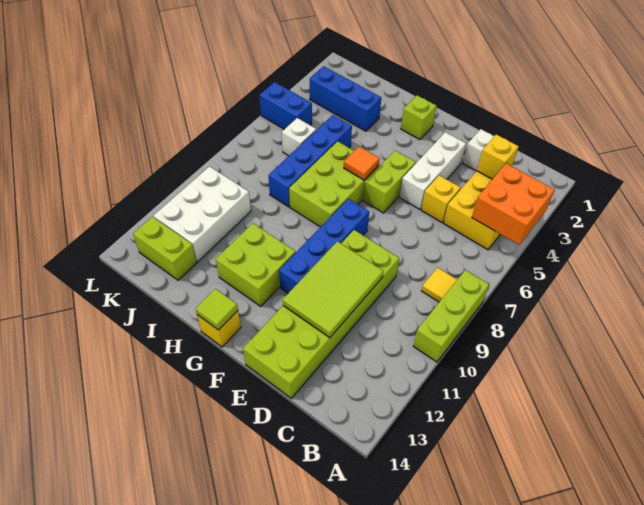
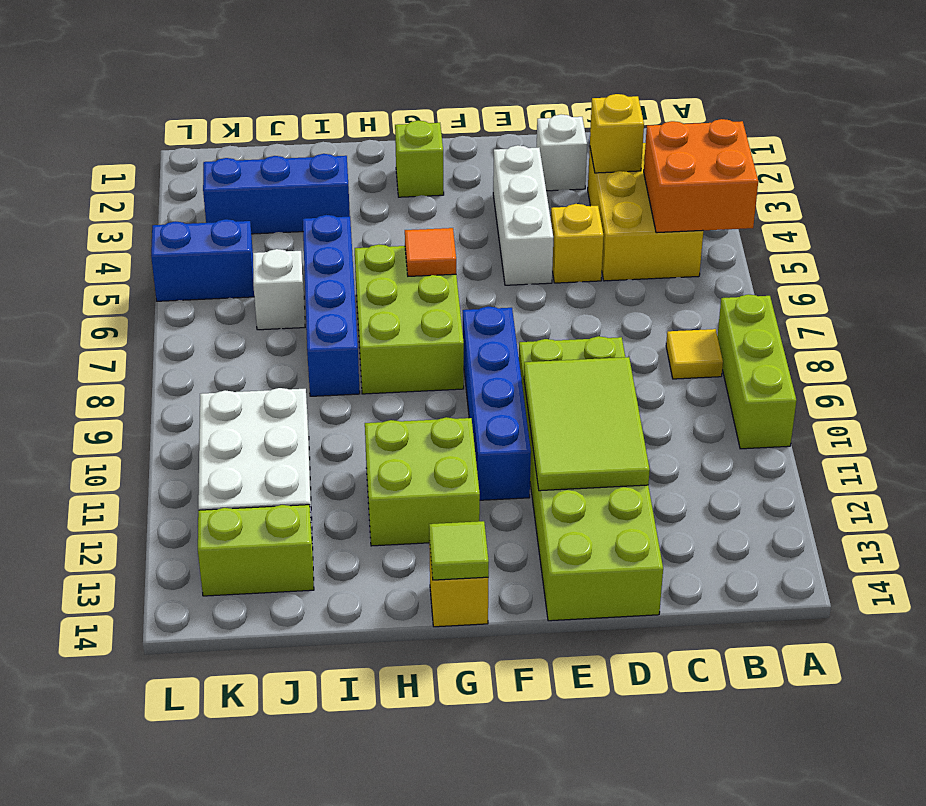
lime brick F5:F6 level 1 -> none

